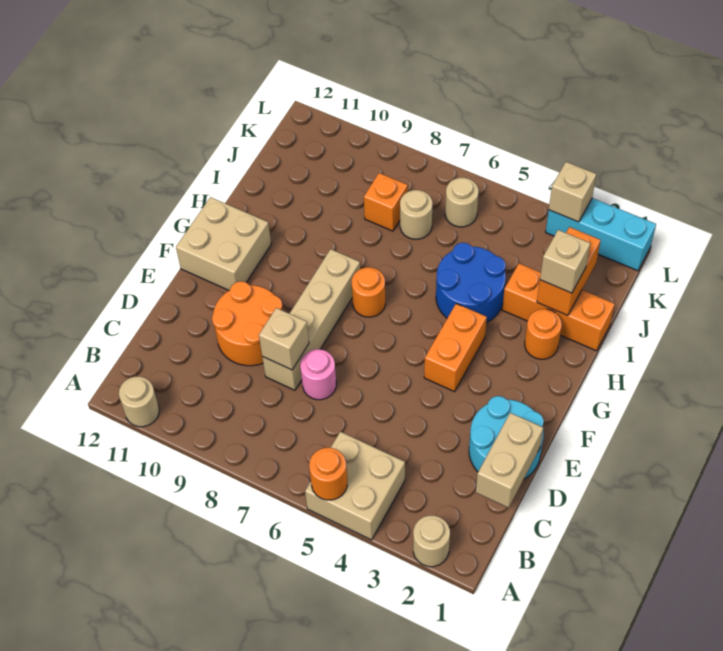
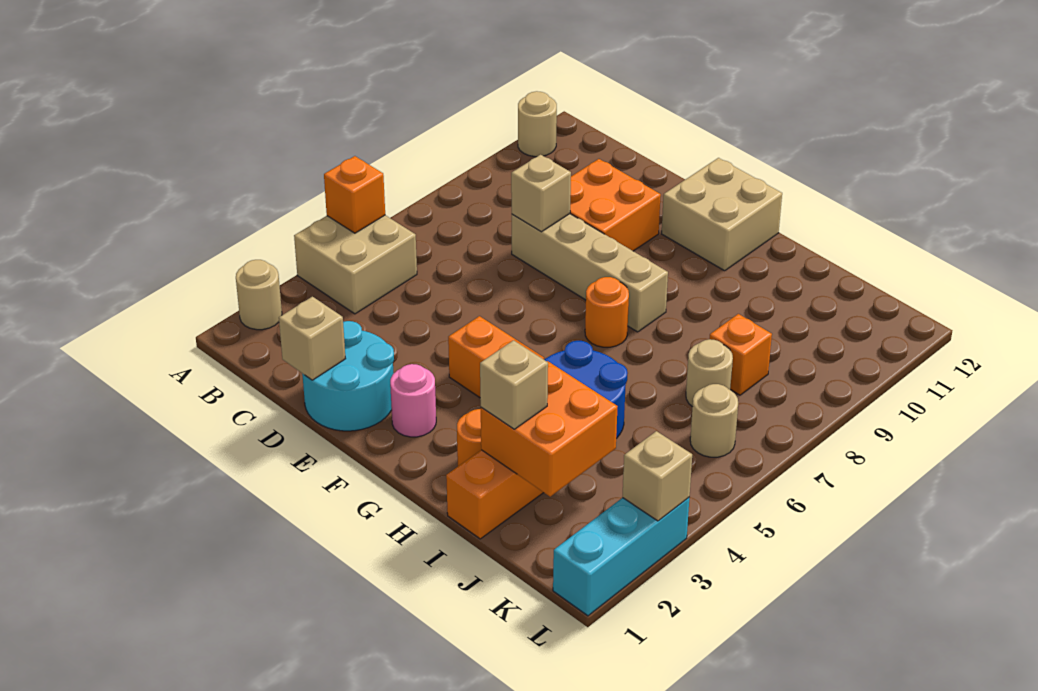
orange round brick A5 level 2 -> orange brick A5 level 2
tan brick C1:D1 level 2 -> tan brick D1 level 2
pink round brick D7 level 1 -> pink round brick F2 level 1
orange round brick D9:E10 level 1 -> orange brick D9:E10 level 1
orange brick I2:J2 level 2 -> orange brick I2:J3 level 2

